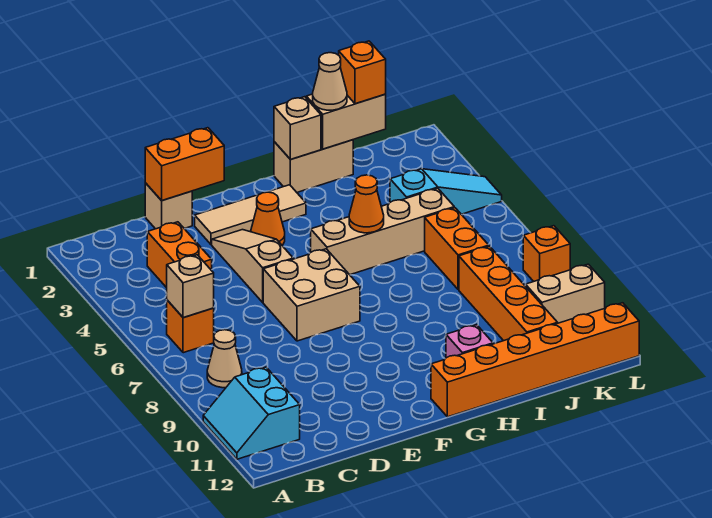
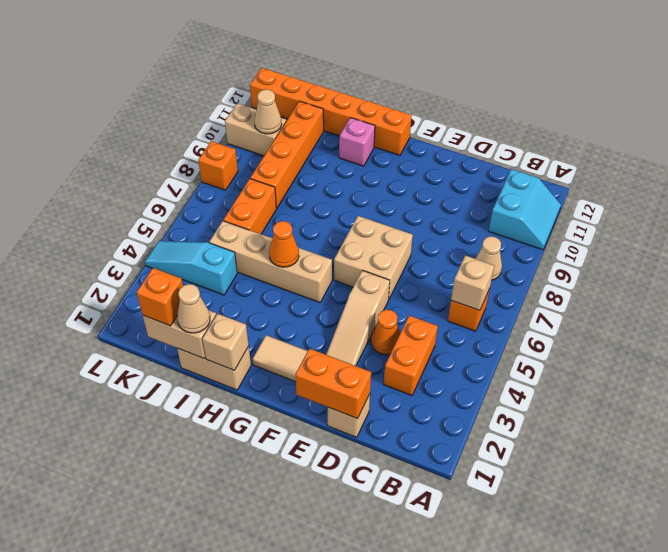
orange cone F3 level 1 -> orange cone D4 level 1
none -> tan cone K10 level 2

